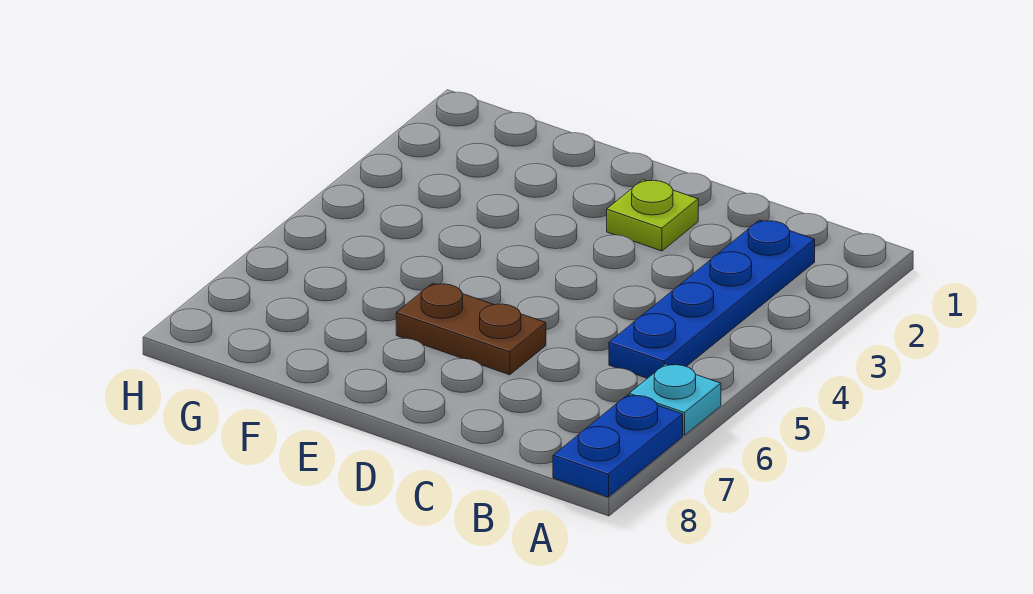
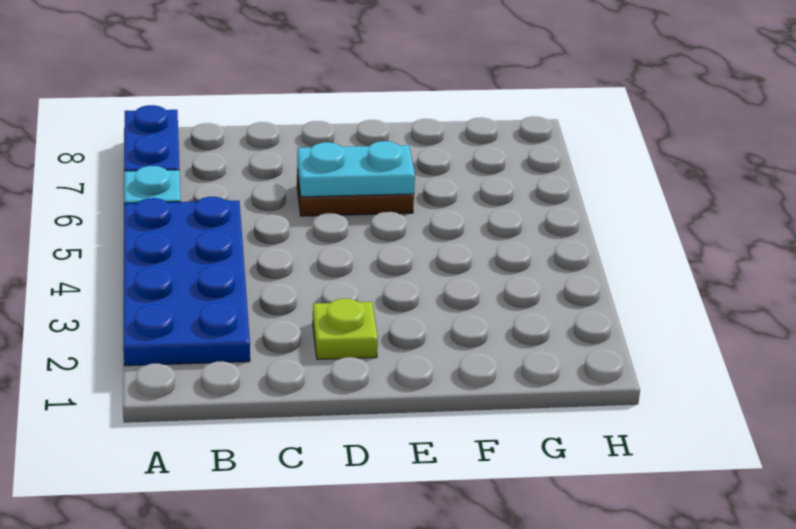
blue plate B2:B5 level 1 -> blue plate A2:B5 level 1
none -> cyan plate D6:E6 level 2

